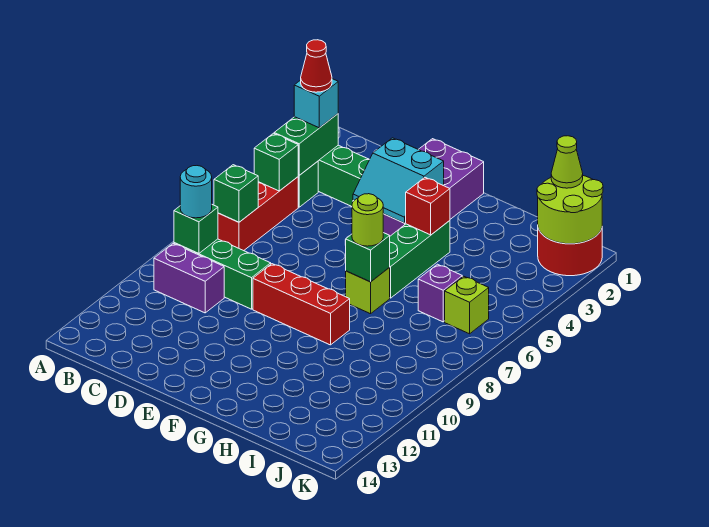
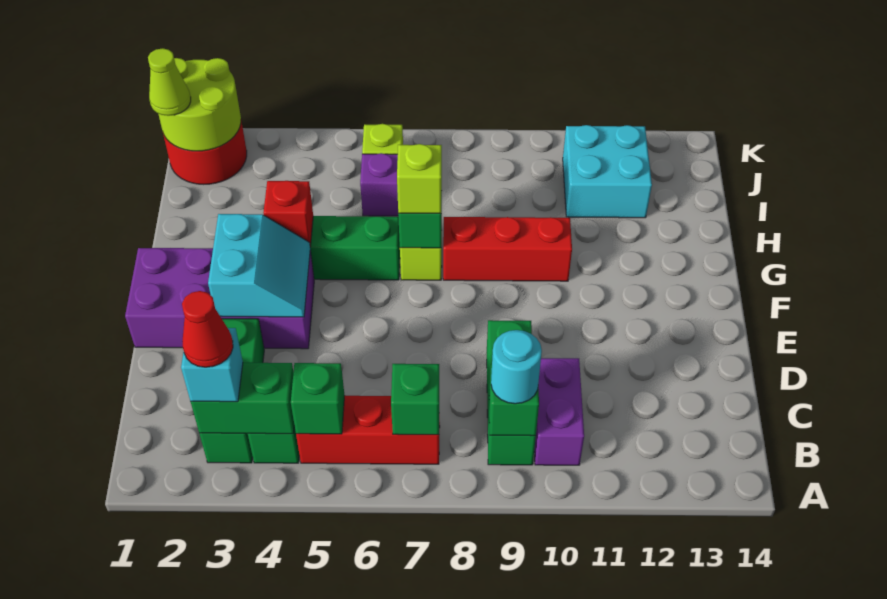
red brick E9:G9 level 1 -> red brick G8:G10 level 1
lime round brick G7 level 3 -> lime brick G7 level 3
none -> cyan brick I11:J12 level 1

